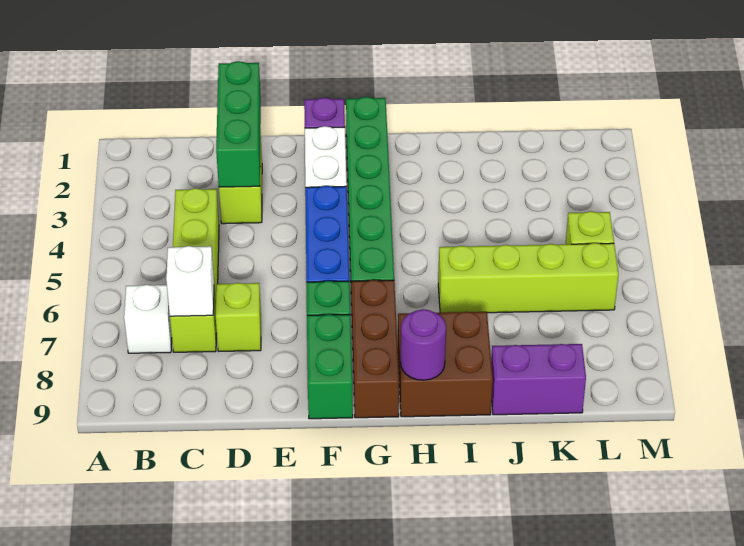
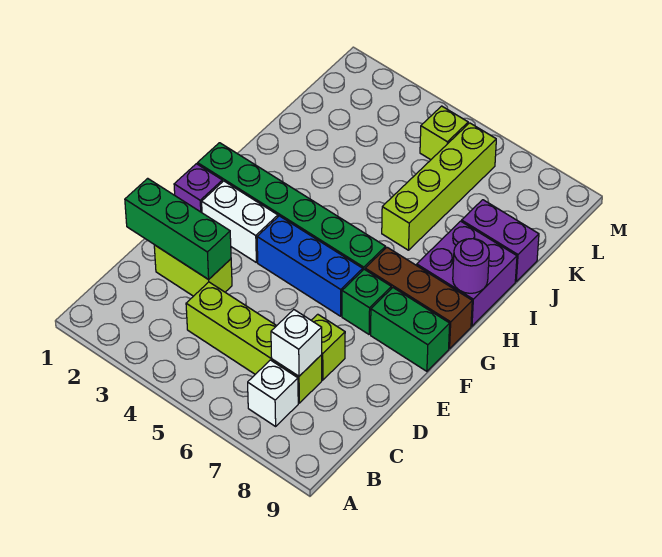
brown brick H8:I9 level 1 -> purple brick H8:I9 level 1
purple brick J9:K9 level 1 -> purple brick J8:J9 level 1

